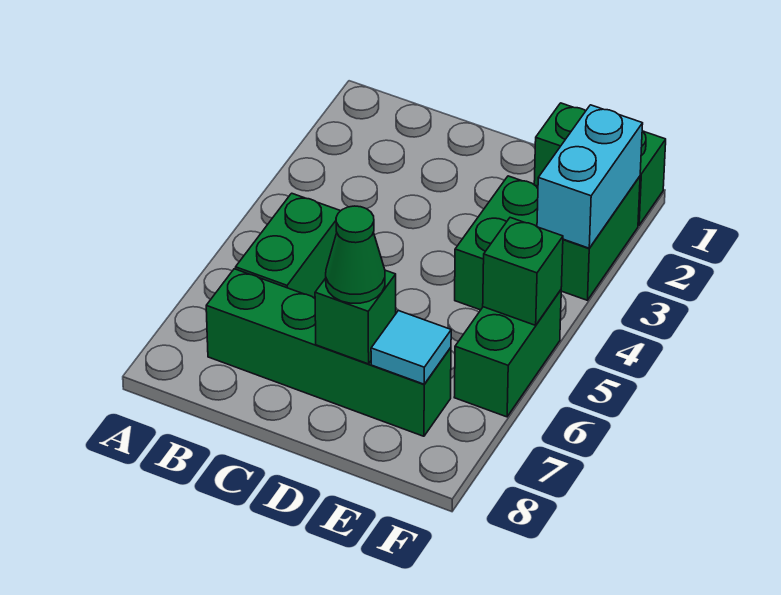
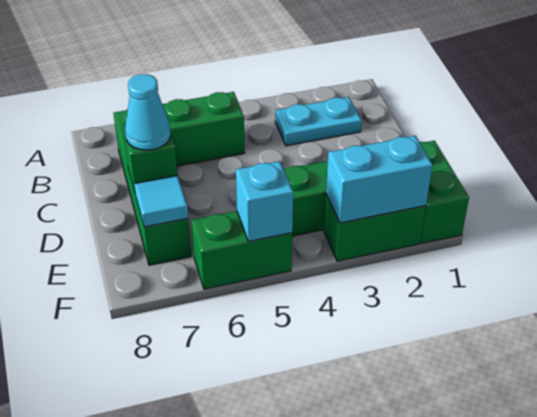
none -> cyan plate B2:B3 level 1
green cone D7 level 3 -> cyan cone D7 level 3
green brick F5 level 2 -> cyan brick F5 level 2

